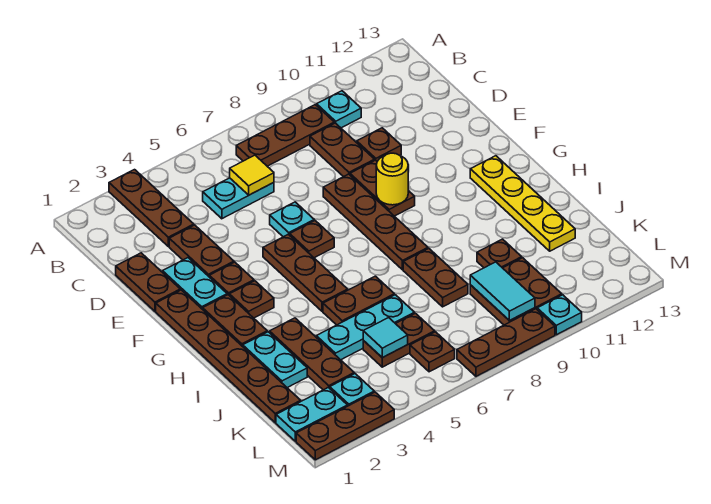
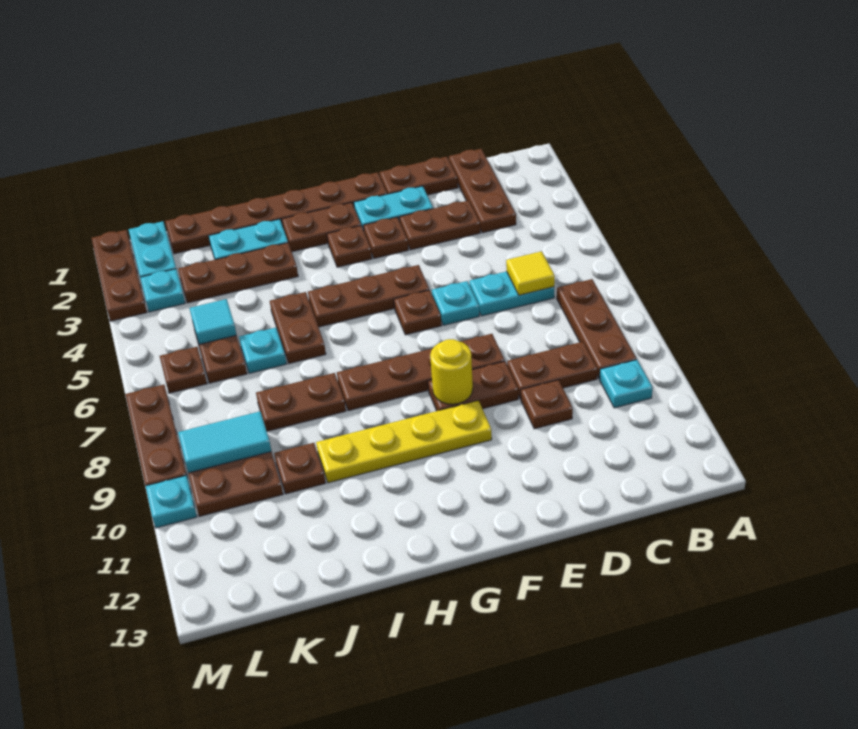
brown plate A3:C3 level 1 -> brown plate C1:C3 level 1
cyan plate C5:C6 level 1 -> cyan plate C6:D6 level 1
yellow plate G12:J12 level 1 -> yellow plate F10:I10 level 1
cyan plate J4:J6 level 1 -> cyan plate J6 level 1

